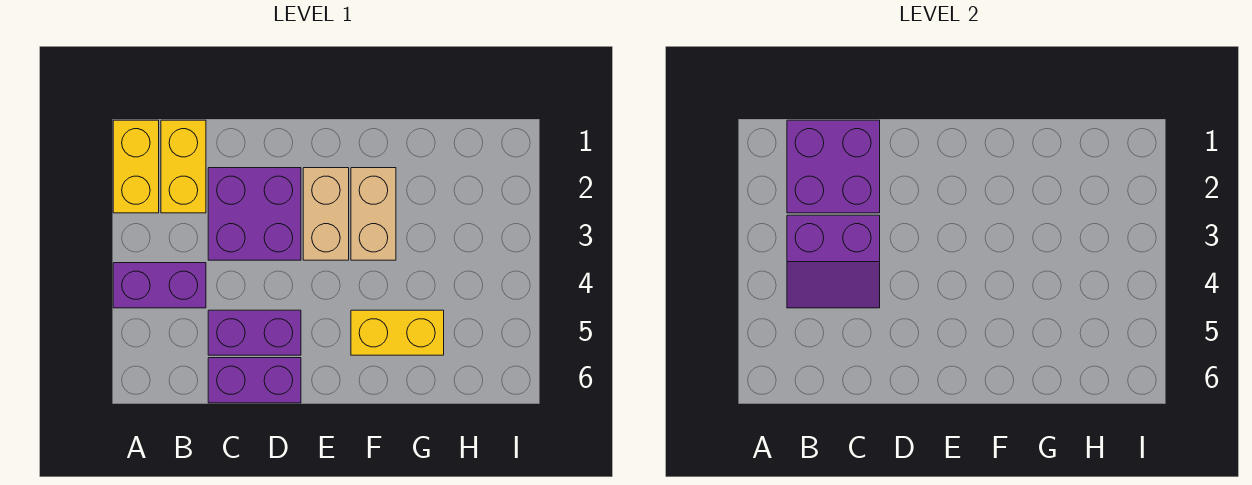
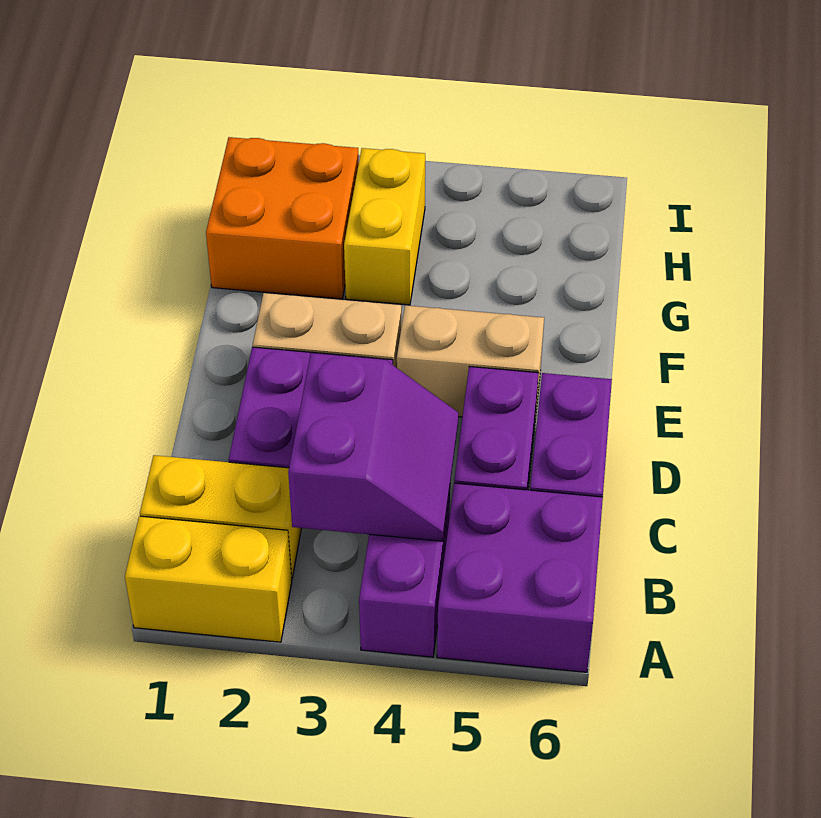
purple brick B1:C2 level 2 -> purple brick A5:B6 level 1
tan brick F2:F3 level 1 -> tan brick E4:E5 level 1
yellow brick F5:G5 level 1 -> yellow brick G3:H3 level 1
none -> orange brick G1:H2 level 1

